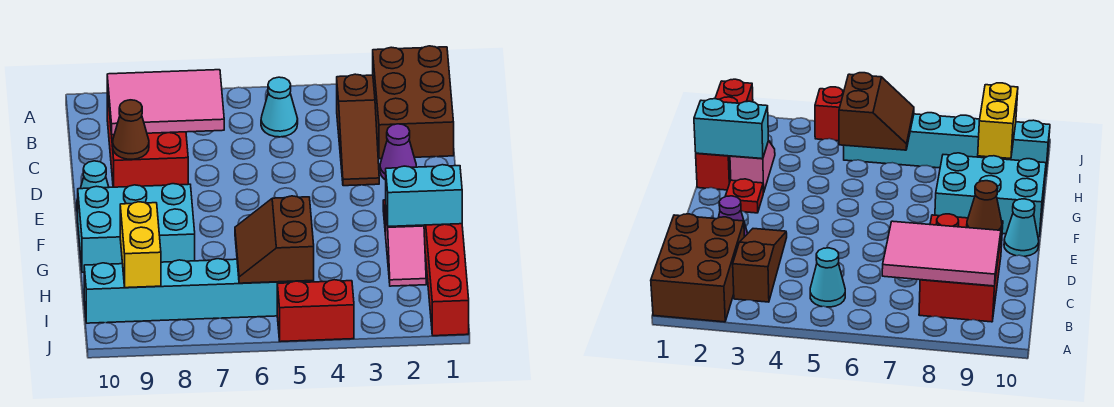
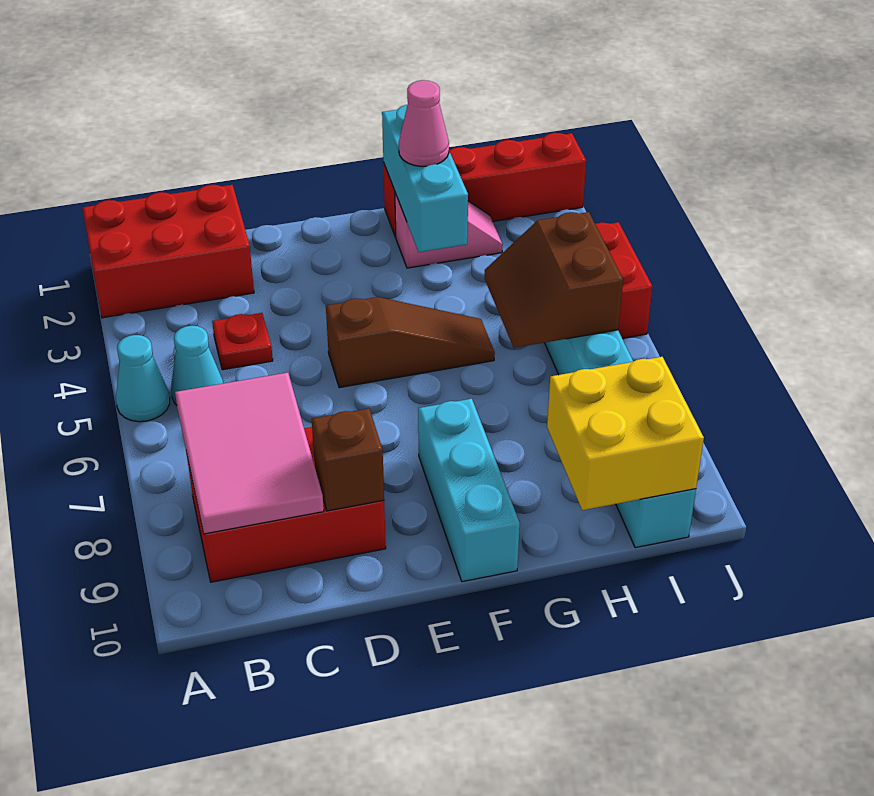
brown brick A1:C2 level 1 -> red brick A1:C2 level 1
brown slope B3:D3 level 1 top B -> brown slope E5:G5 level 1 top E
purple cone D2 level 1 -> none
brown cone D9 level 2 -> brown brick D9 level 2
cyan cone E10 level 1 -> cyan cone A5 level 1
red plate F2 level 1 -> red plate C4 level 1
cyan brick F8:G10 level 1 -> cyan brick F8:F10 level 1
cyan brick G1:G2 level 2 -> cyan brick G1:G3 level 2
none -> pink cone G2 level 3
brown slope H5:I6 level 2 top 5 -> brown slope H5:I6 level 2 top I
yellow brick H9:I9 level 2 -> yellow brick H9:I10 level 2

